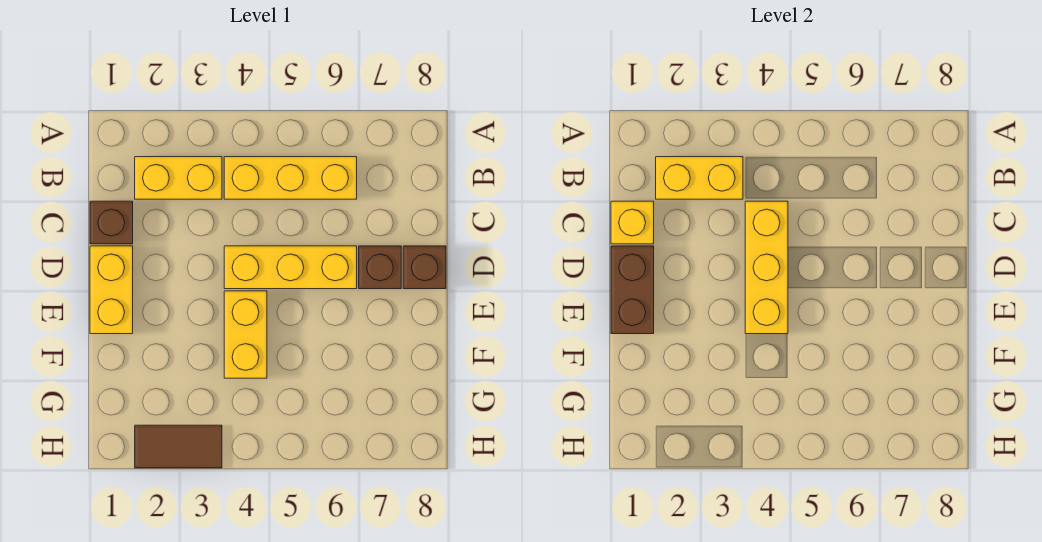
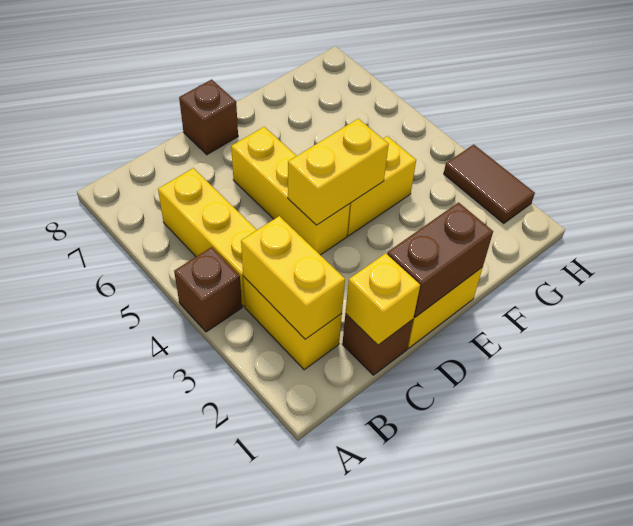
yellow brick C4:E4 level 2 -> yellow brick D4:E4 level 2
brown brick D7 level 1 -> brown brick A4 level 1

